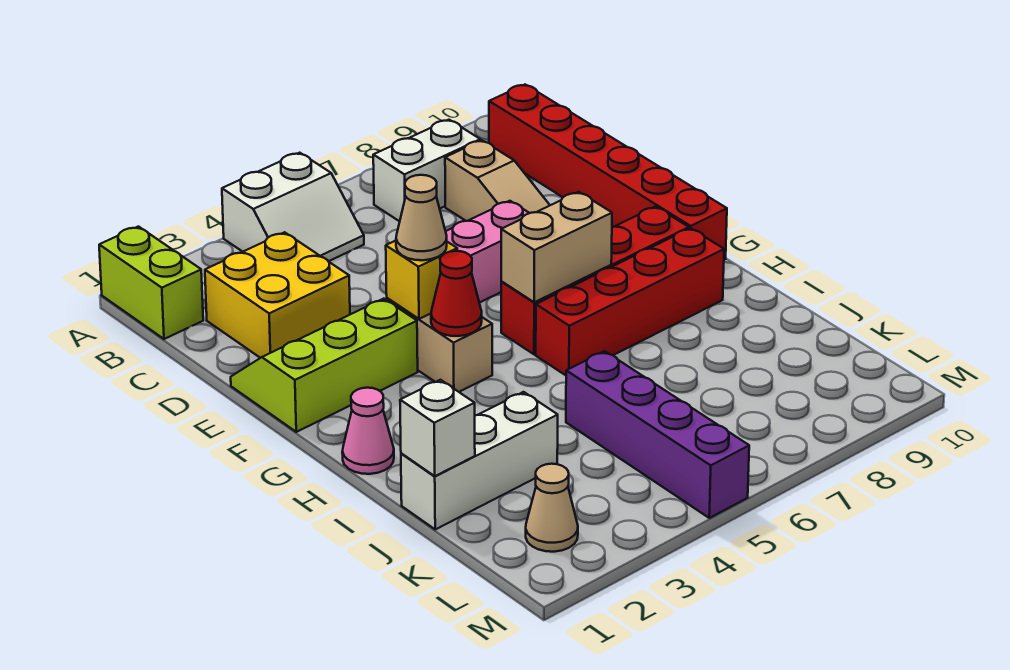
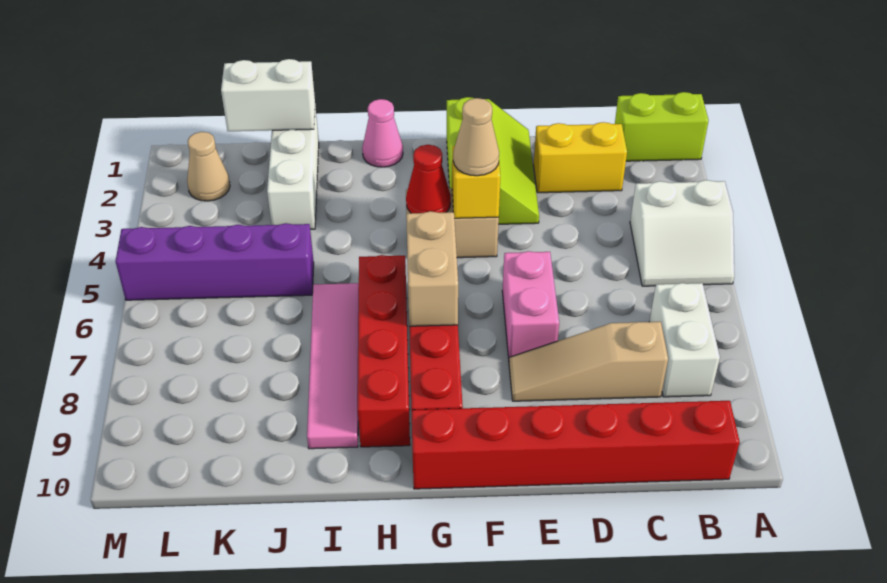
white slope A4:B5 level 1 top A -> white slope A4:B5 level 1 top 4
yellow brick C2:D3 level 1 -> yellow brick C2:D2 level 1
none -> pink tile I6:I9 level 1
white brick J1 level 2 -> white brick J1:K1 level 2

